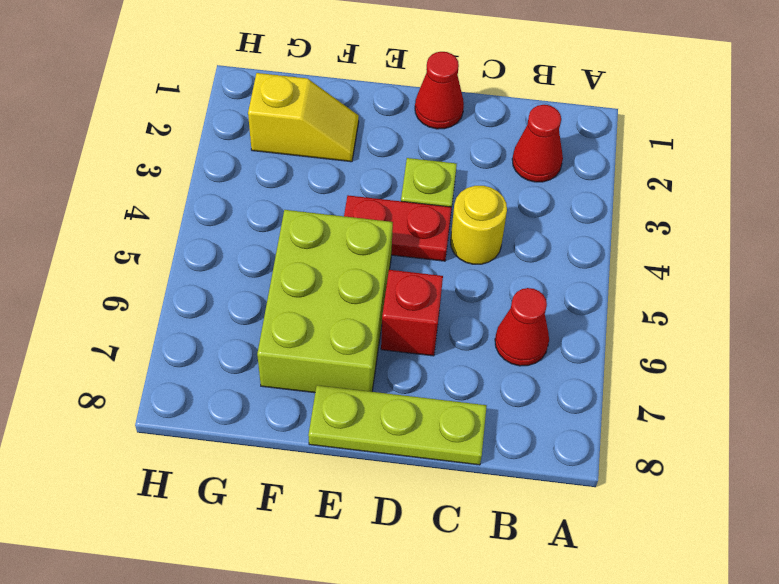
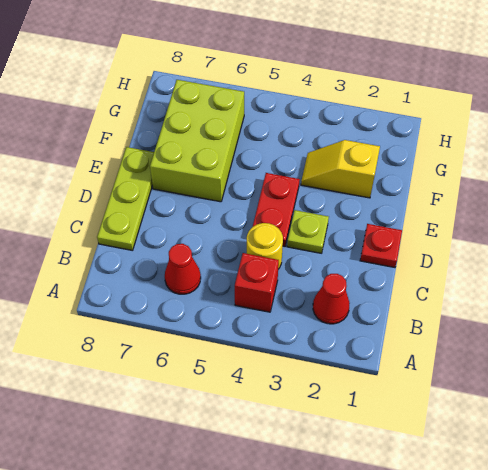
red cone D1 level 1 -> red plate D1 level 1
red brick D6 level 1 -> red brick B4 level 1
lime brick E5:F7 level 1 -> lime brick E6:G7 level 1
yellow slope F2:G2 level 1 top G -> yellow slope F2:F3 level 1 top 2

